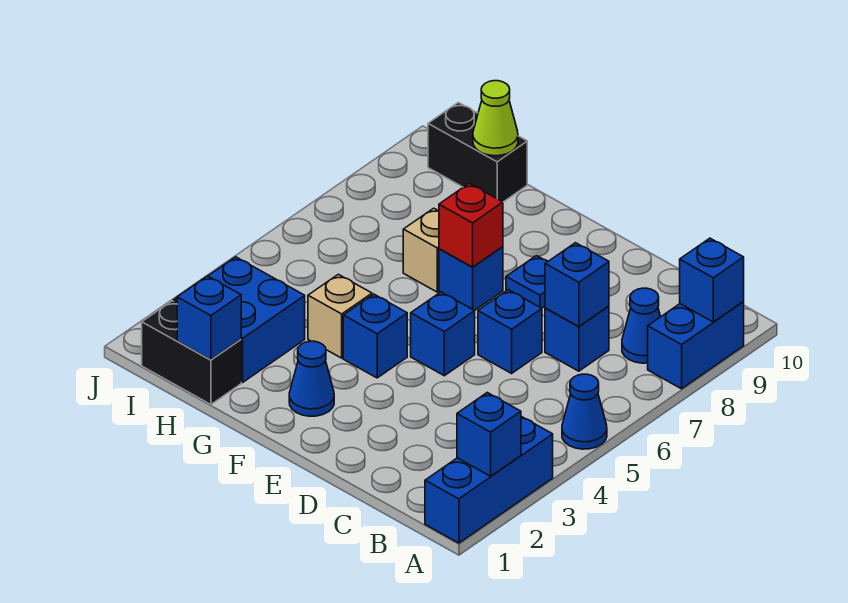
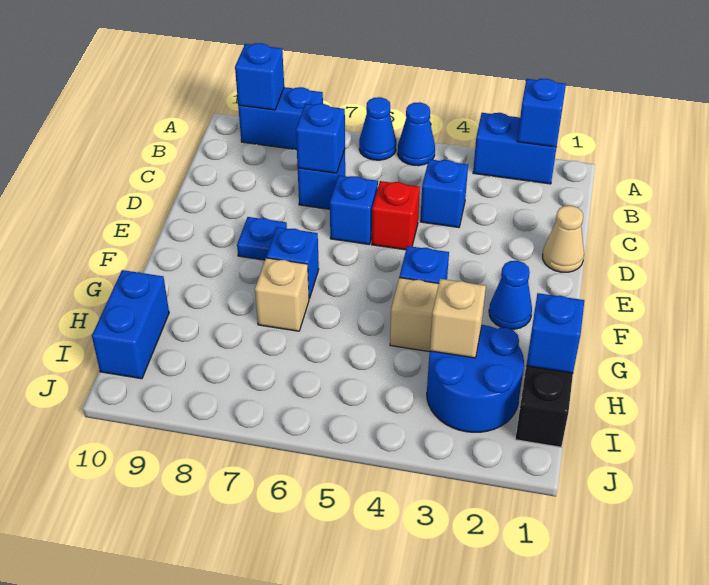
blue brick A1:A3 level 1 -> blue brick A2:A3 level 1
blue cone B8 level 1 -> blue cone A6 level 1
none -> tan cone D1 level 1
blue brick E5 level 1 -> blue brick C4 level 1
red brick F7 level 2 -> red brick D5 level 1
blue brick H2:I3 level 1 -> blue round brick H2:I3 level 1
none -> tan brick H3 level 2
black brick H10:I10 level 1 -> blue brick H10:I10 level 1
lime cone H10 level 2 -> none

